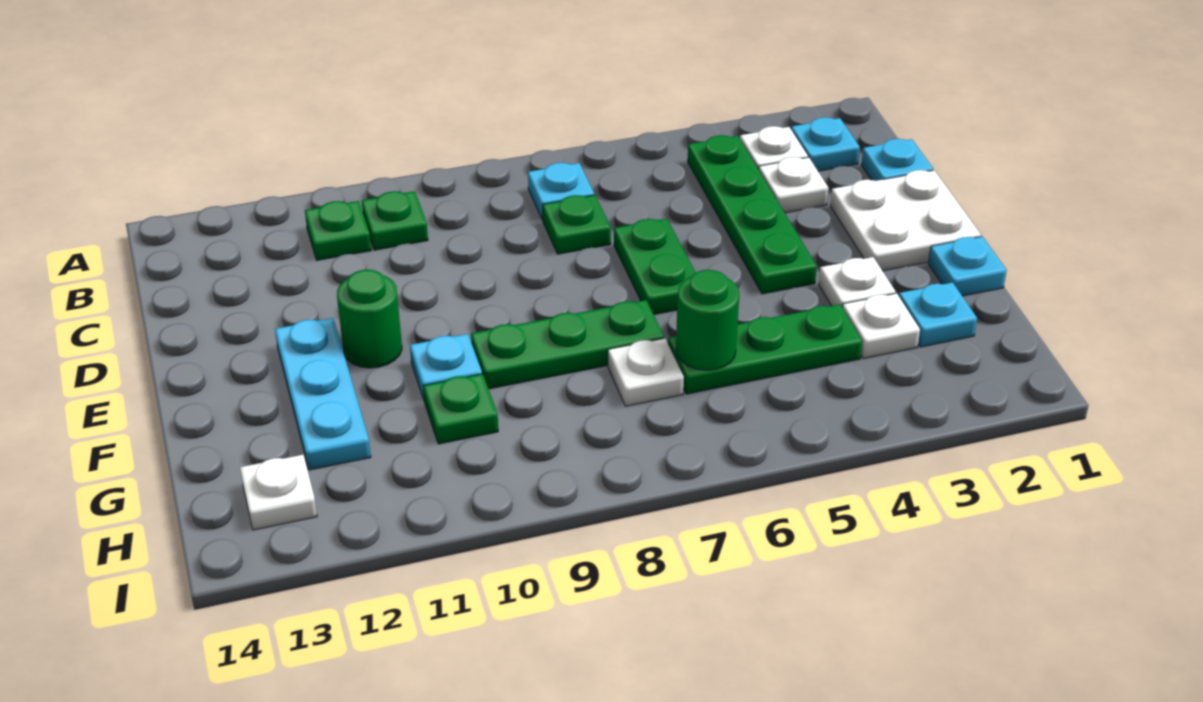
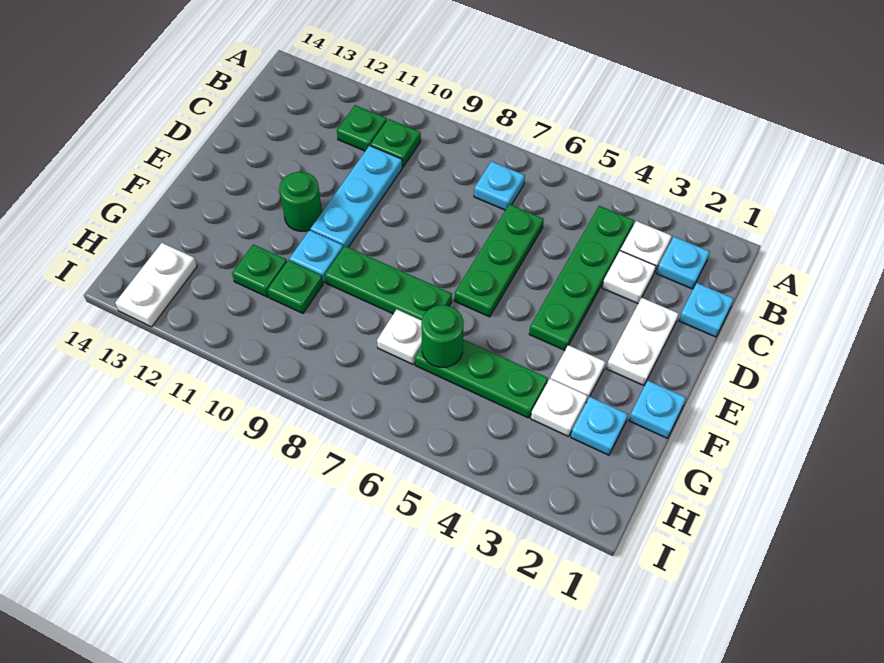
green plate C7 level 1 -> green plate G11 level 1
white plate D1:E2 level 1 -> white plate D2:E2 level 1
green plate D6:E6 level 1 -> green plate C6:E6 level 1
cyan plate E12:G12 level 1 -> cyan plate C10:E10 level 1
white plate H13 level 1 -> white plate H13:I13 level 1

